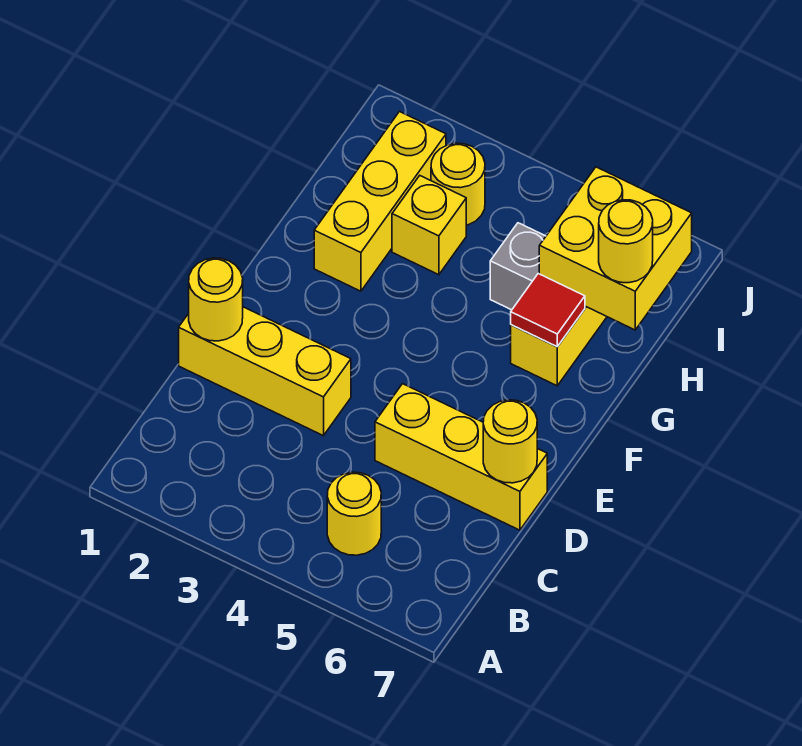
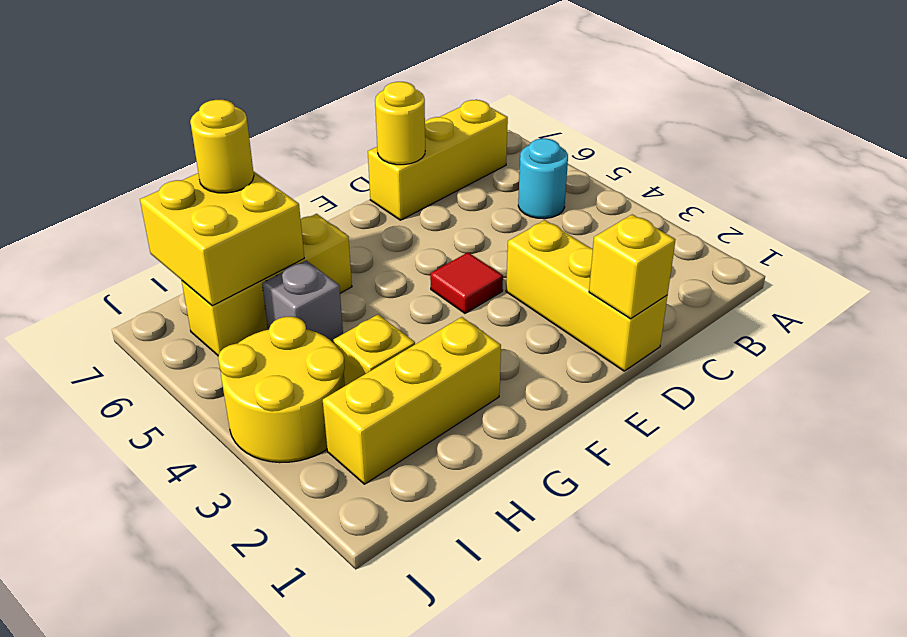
yellow round brick B5 level 1 -> cyan round brick B5 level 1
yellow round brick D1 level 2 -> yellow brick D1 level 2
yellow brick D5:D7 level 1 -> yellow brick B7:D7 level 1
red tile G6 level 2 -> red tile E4 level 1
yellow round brick I3 level 1 -> yellow round brick I3:J4 level 1

